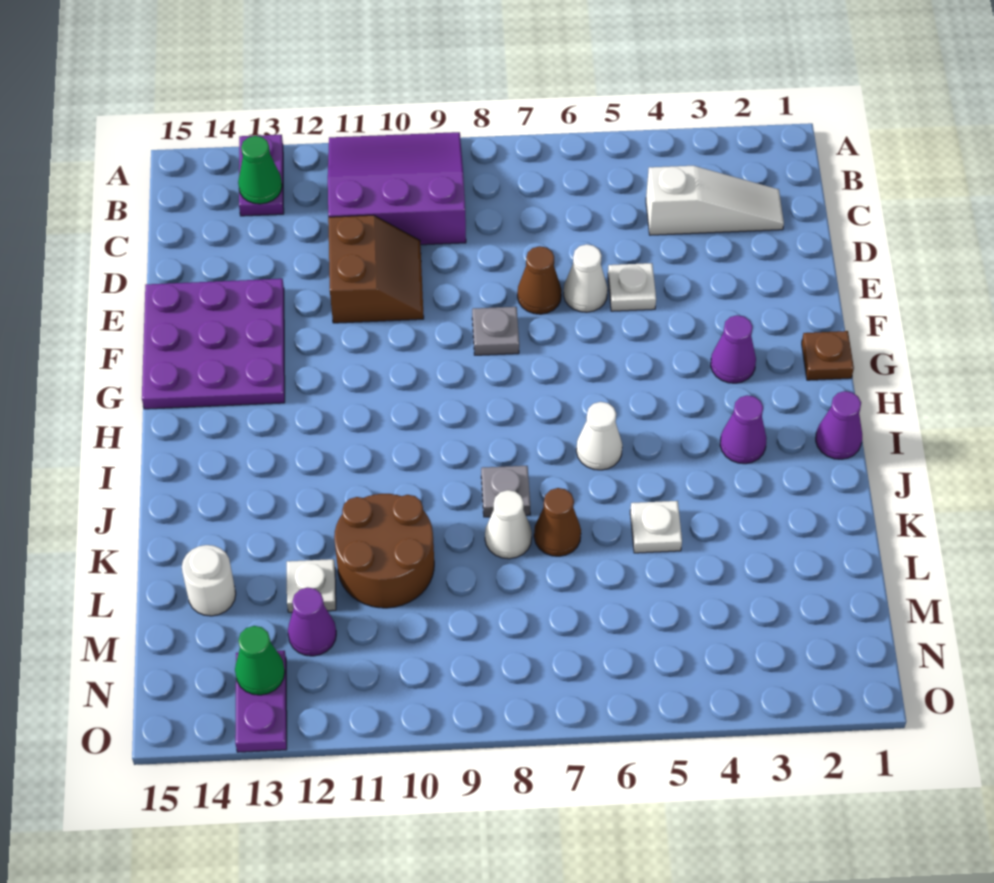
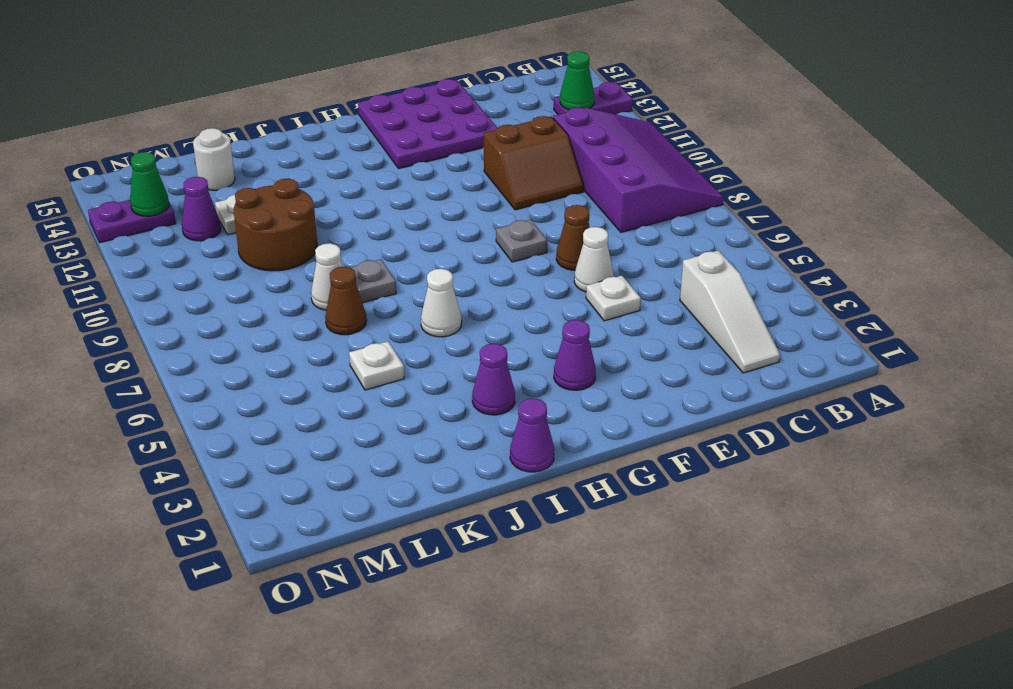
purple slope A9:C11 level 1 top C -> purple slope A8:C11 level 1 top C
brown plate G1 level 1 -> none

